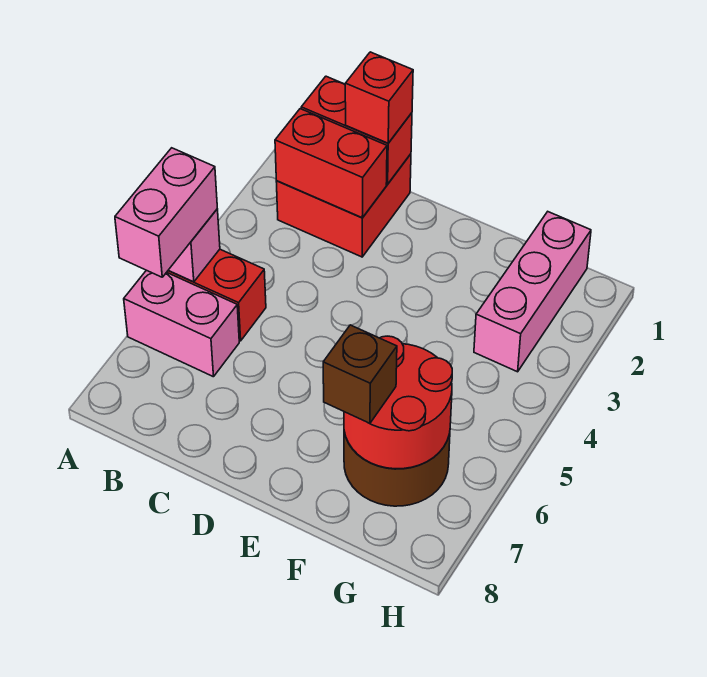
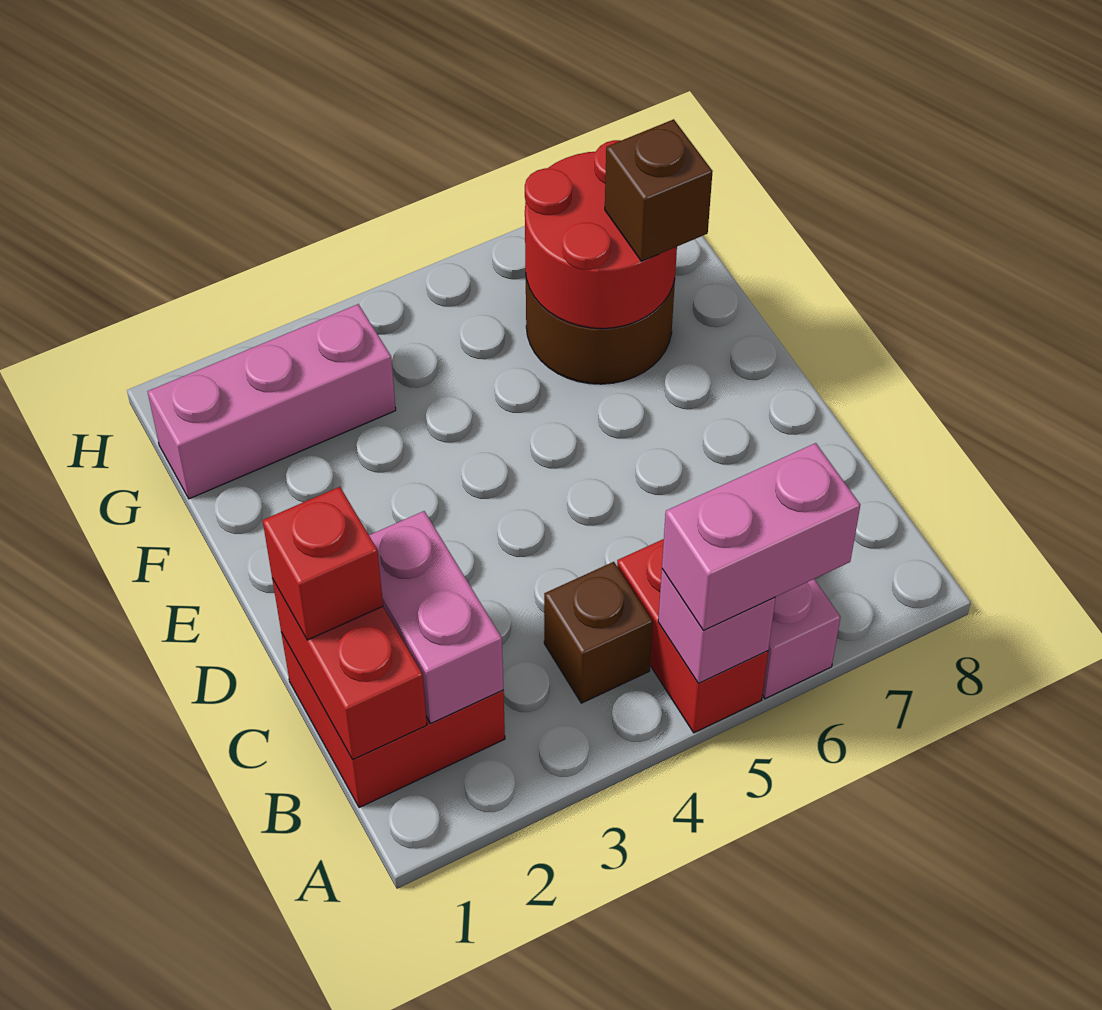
red brick B2:C2 level 2 -> pink brick B2:C2 level 2
none -> brown brick B4 level 1

